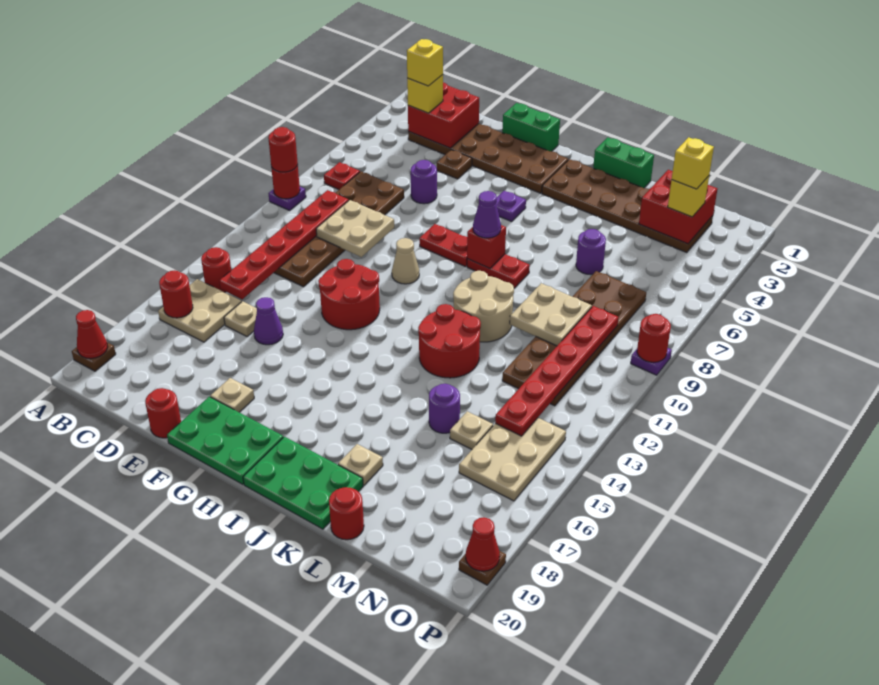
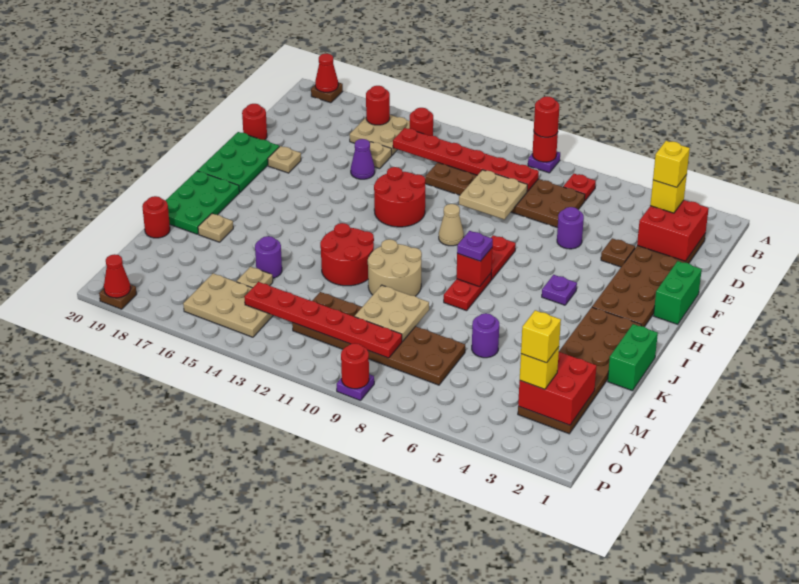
purple cone I8 level 3 -> purple plate I8 level 3

